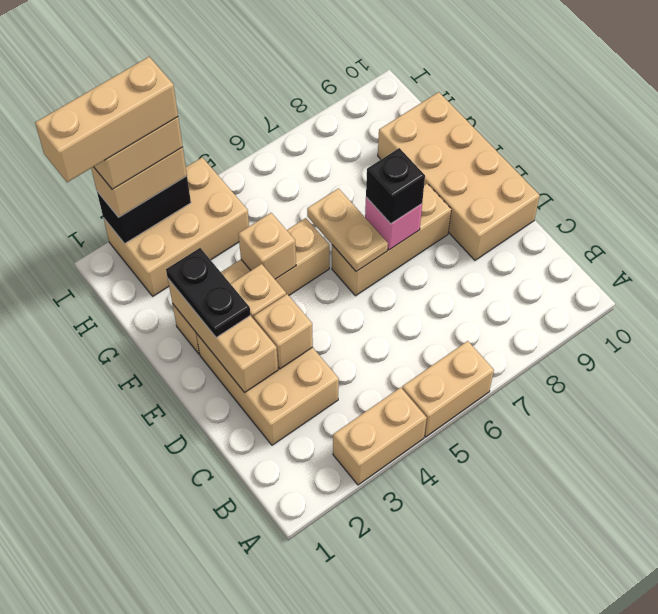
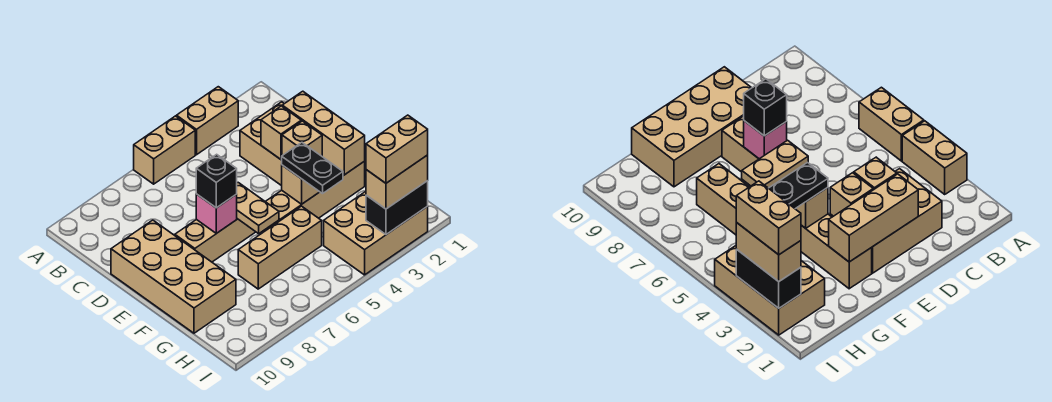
black plate E2:F2 level 3 -> black plate F4:G4 level 3
tan brick I1:I3 level 5 -> tan brick G5:G7 level 1

